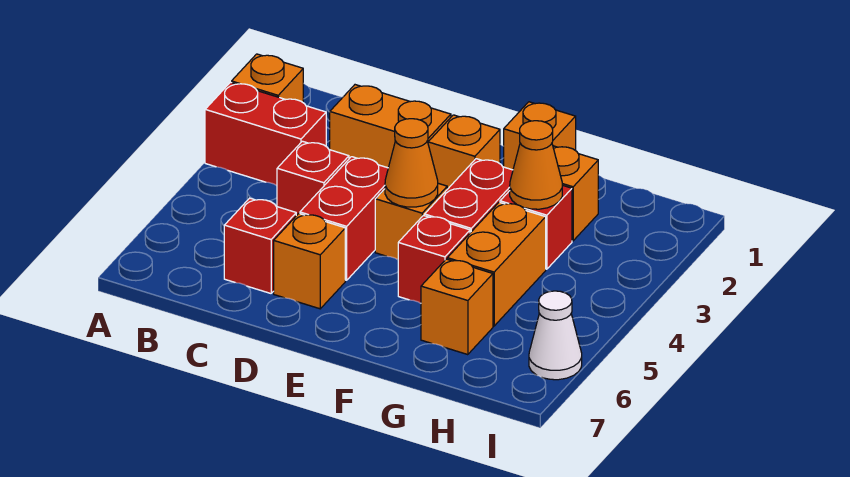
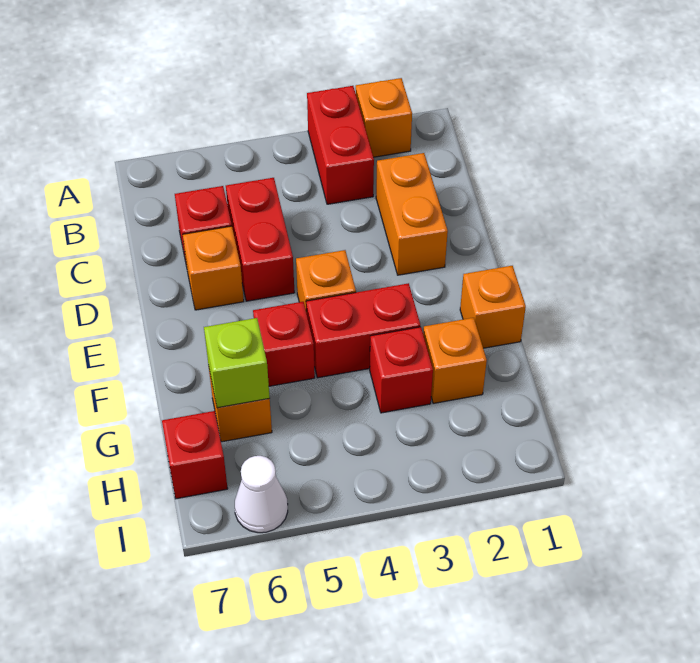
red brick C4 level 1 -> red brick H7 level 1
red brick D4:D5 level 1 -> red brick C5:D5 level 1
orange brick E2 level 1 -> none
orange cone E4 level 2 -> none
orange cone G3 level 2 -> none
orange brick G4:G5 level 1 -> none
none -> lime brick G6 level 2

